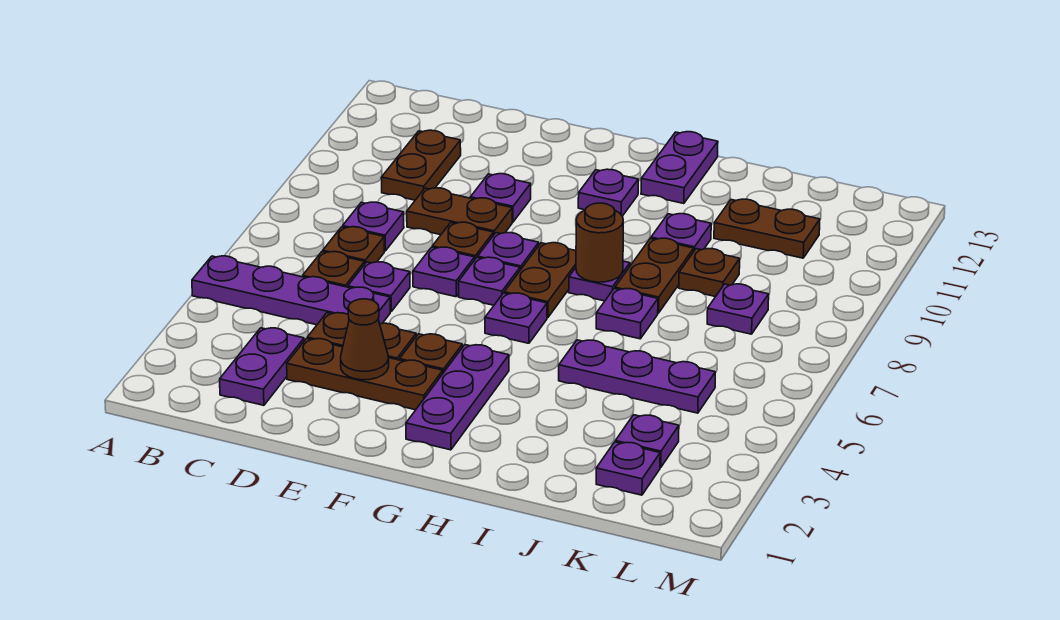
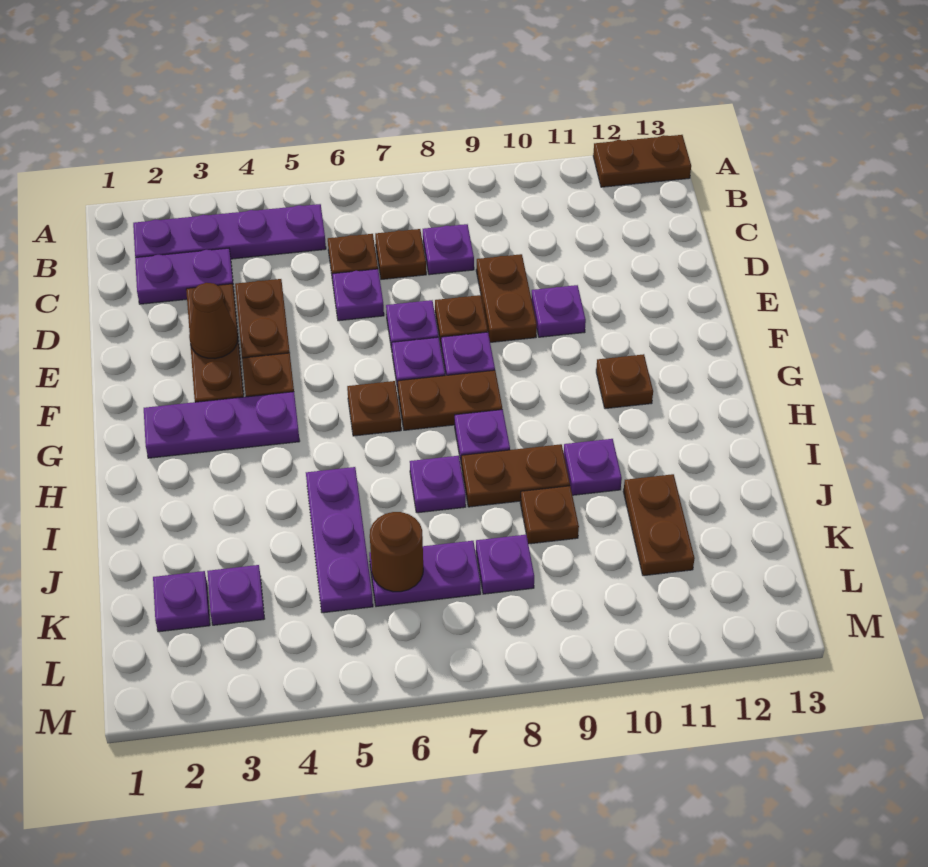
purple plate A5:D5 level 1 -> purple plate B2:B5 level 1
brown plate C10:C11 level 1 -> brown plate A12:A13 level 1
purple plate G6 level 1 -> brown plate G6 level 1
purple plate G11 level 1 -> brown plate G11 level 1
brown round brick H8 level 2 -> brown round brick K6 level 2
purple plate H12:H13 level 1 -> purple plate K6:K7 level 1

